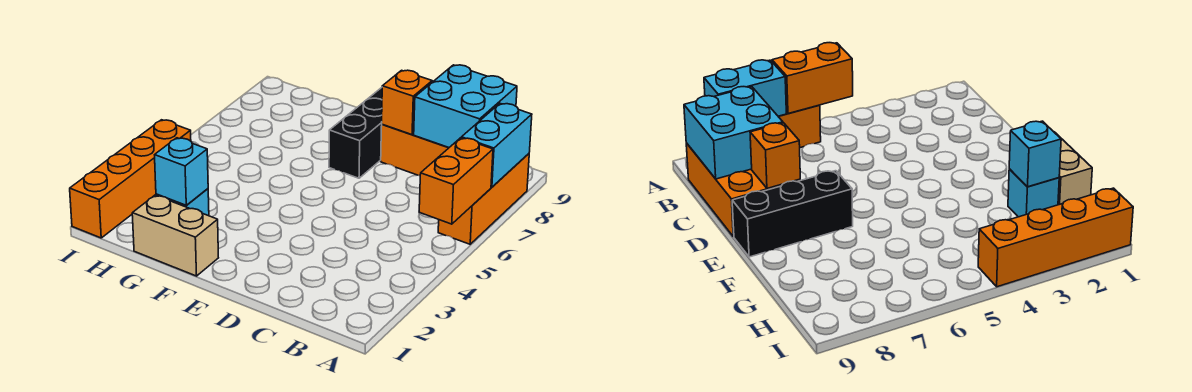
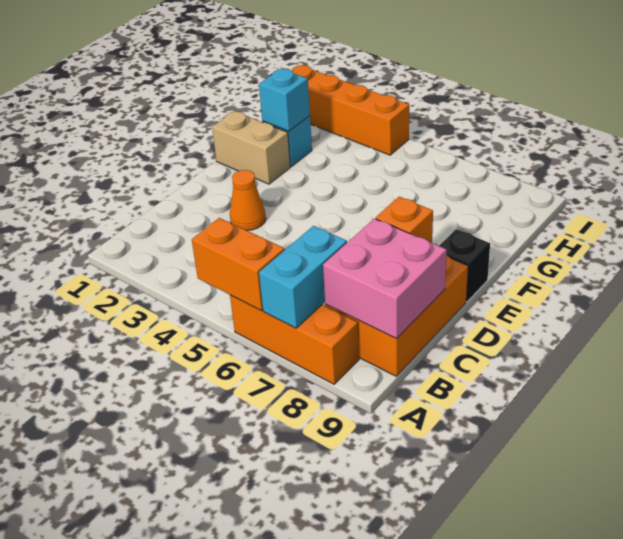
cyan brick A7:A8 level 2 -> cyan brick A7:B7 level 2
cyan brick B8:C9 level 2 -> pink brick B8:C9 level 2
none -> orange cone D3 level 1
black brick E7:E9 level 1 -> black brick E9 level 1
tan brick F1:G1 level 1 -> tan brick F1:F2 level 1

